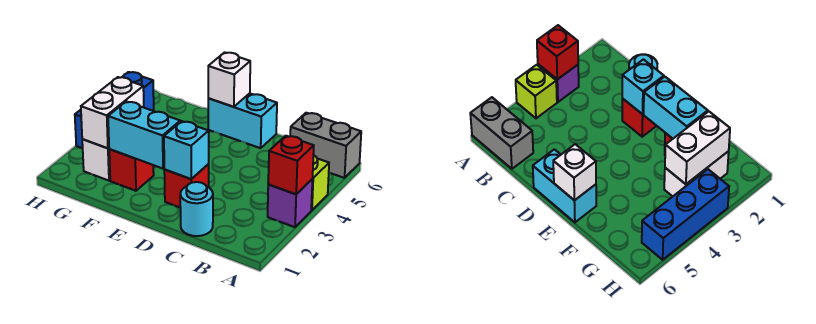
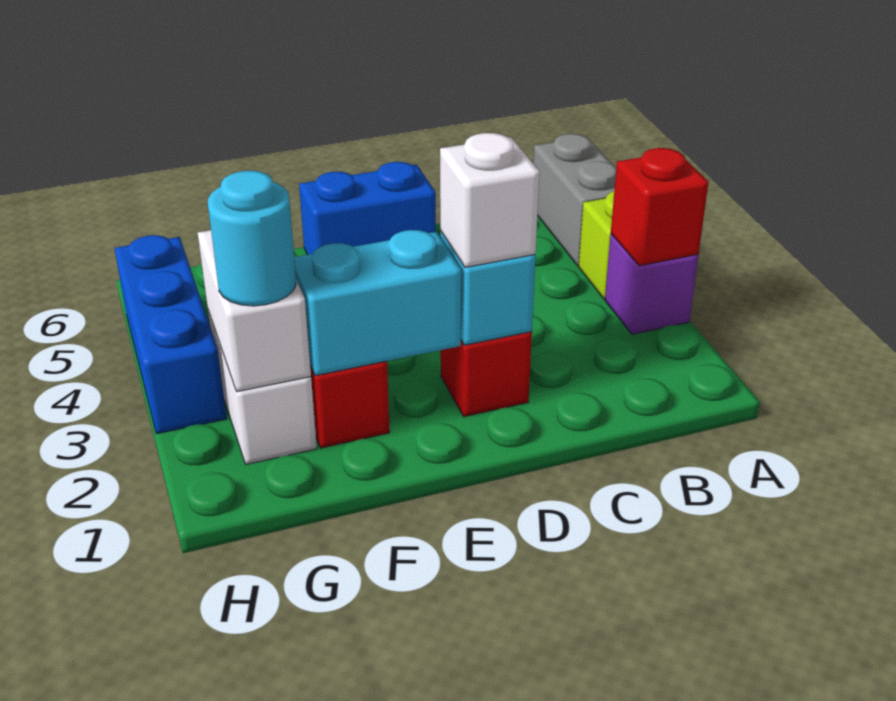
grey brick A6:B6 level 1 -> grey brick A5:A6 level 1
cyan round brick C1 level 1 -> cyan round brick G2 level 3
cyan brick D6:E6 level 1 -> blue brick D6:E6 level 1
white brick E6 level 2 -> white brick D2 level 3

